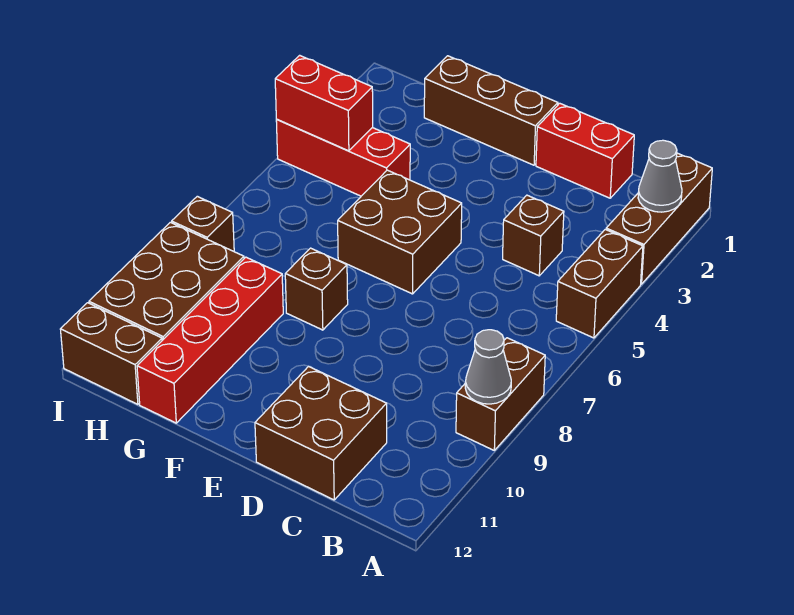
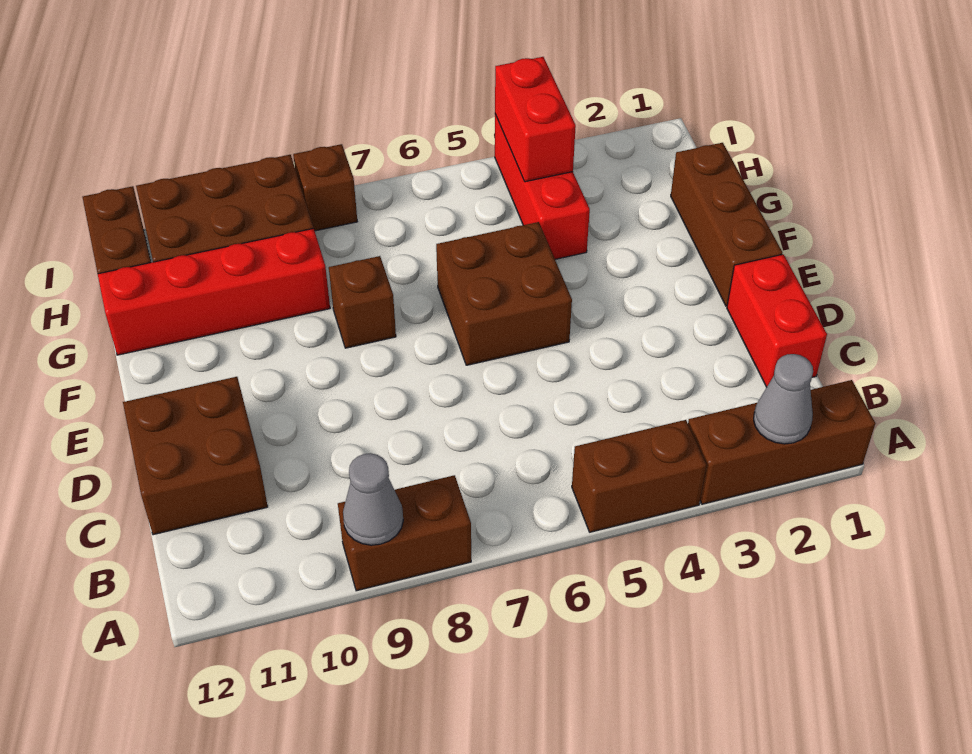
brown brick C4 level 1 -> none

